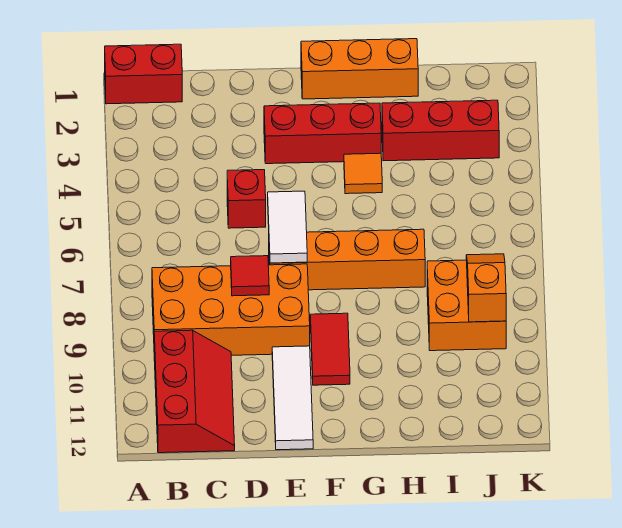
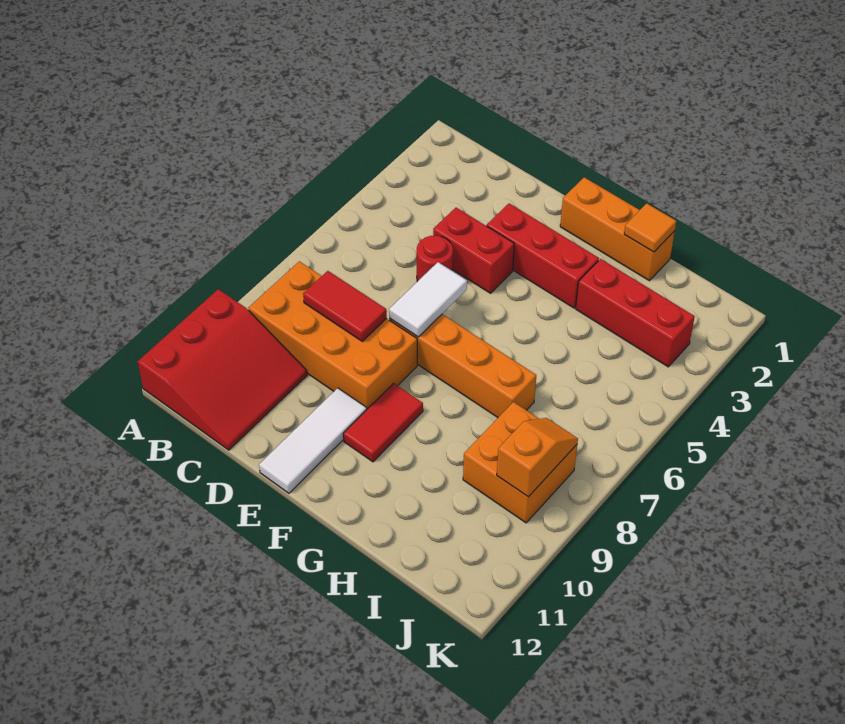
red brick A1:B1 level 1 -> red brick D4:E4 level 1
red slope B10:C12 level 1 top B -> red slope A10:C12 level 1 top A
red brick D5 level 1 -> red round brick D5 level 1
red tile D8 level 2 -> red tile C8:D8 level 2
orange tile G4 level 1 -> orange tile H1 level 2

